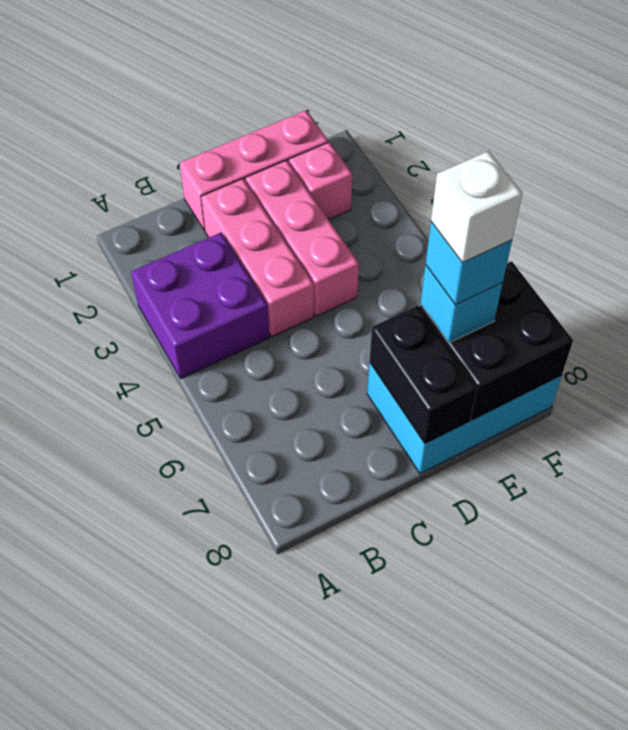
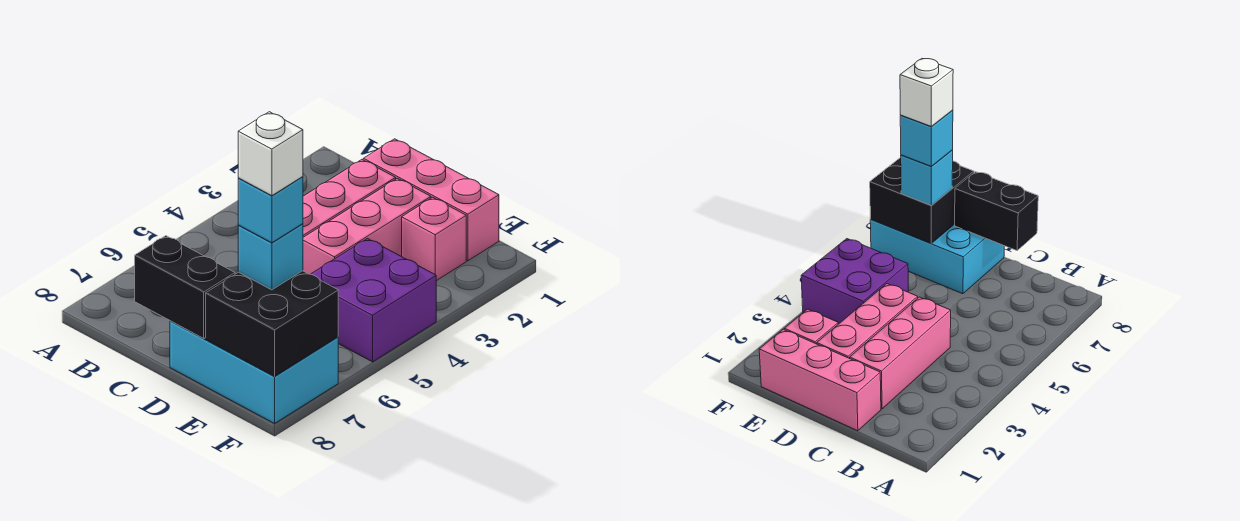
purple brick A3:B4 level 1 -> purple brick E4:F5 level 1
black brick D7:D8 level 2 -> black brick C8:D8 level 2

